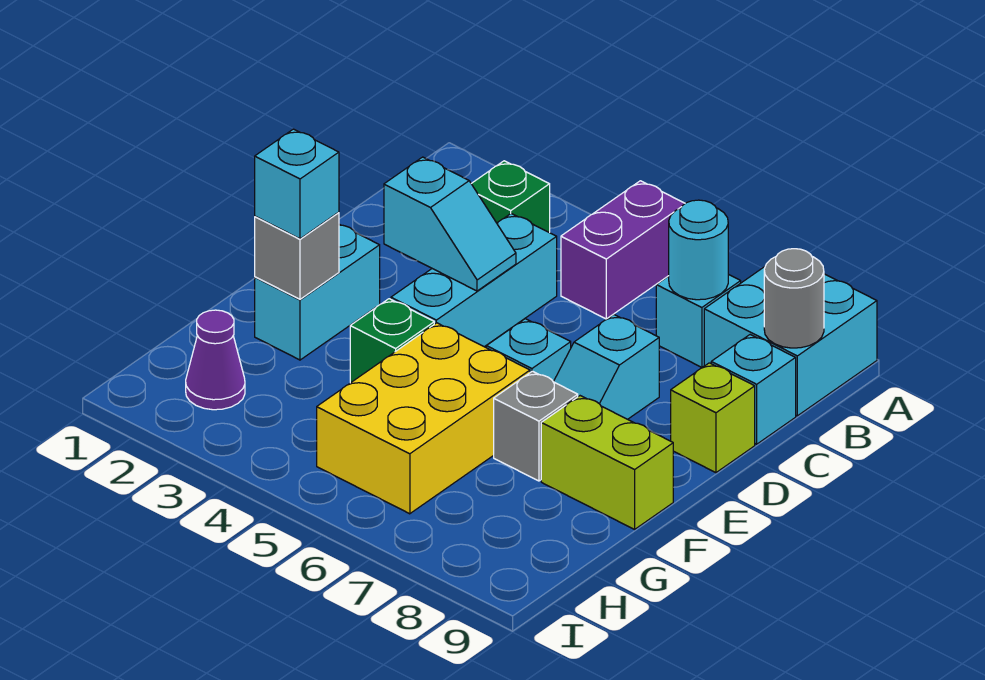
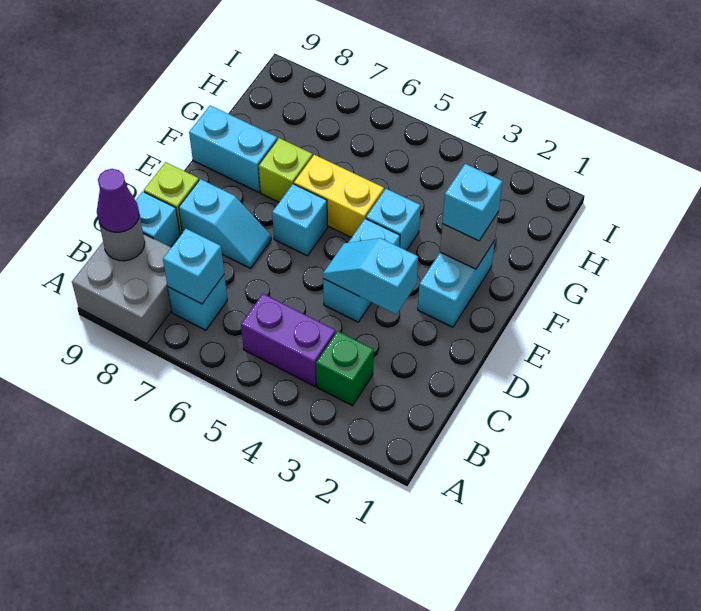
purple brick A5:B5 level 1 -> purple brick B4:B5 level 1
cyan brick A8:B9 level 1 -> grey brick A8:B9 level 1
cyan round brick B7 level 2 -> cyan brick B7 level 2
cyan brick C4:E4 level 1 -> cyan brick D4:E4 level 1
cyan slope D7:E7 level 1 top D -> cyan slope D7:D8 level 1 top 8
green brick F4 level 1 -> cyan brick F4 level 1
yellow brick F5:H6 level 1 -> yellow brick F5:F6 level 1
grey brick F7 level 1 -> lime brick F7 level 1
lime brick F8:F9 level 1 -> cyan brick F8:F9 level 1
purple cone H2 level 1 -> purple cone B9 level 3

